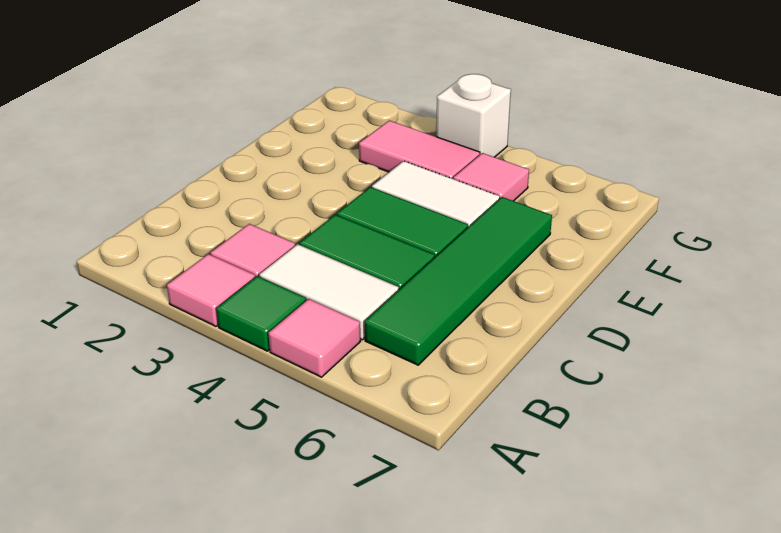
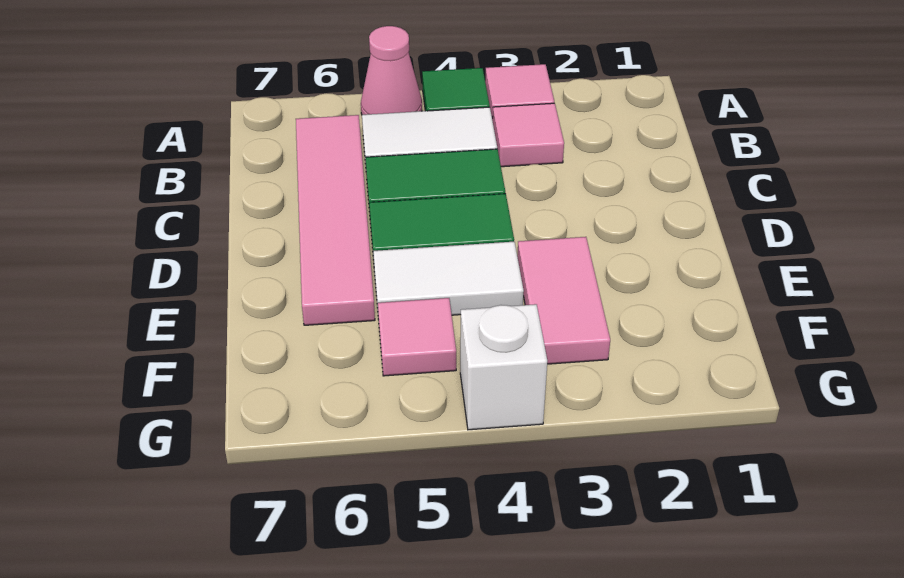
pink tile A5 level 1 -> pink cone A5 level 1
green tile B6:E6 level 1 -> pink tile B6:E6 level 1
pink tile F3:F4 level 1 -> pink tile E3:F3 level 1

